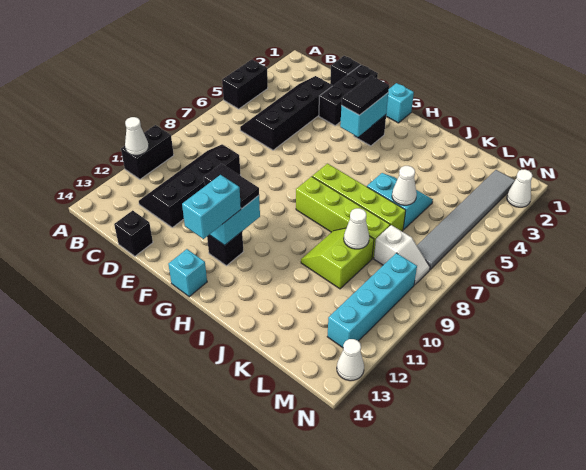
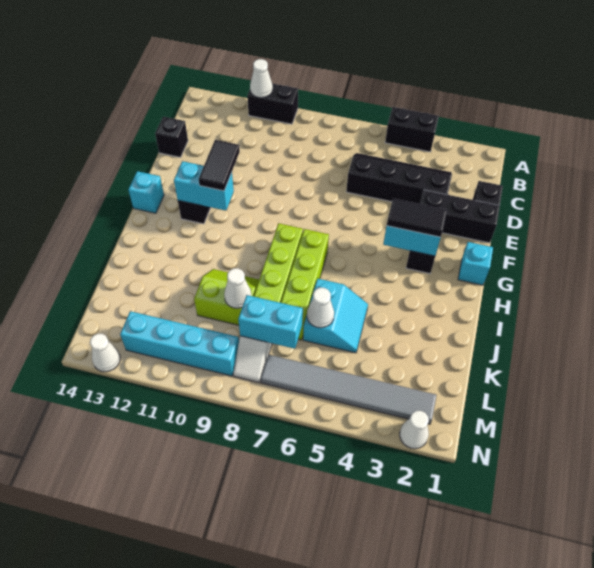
black slope C9:D12 level 1 top D -> none
cyan brick G12:G13 level 3 -> cyan brick L7:L8 level 2

